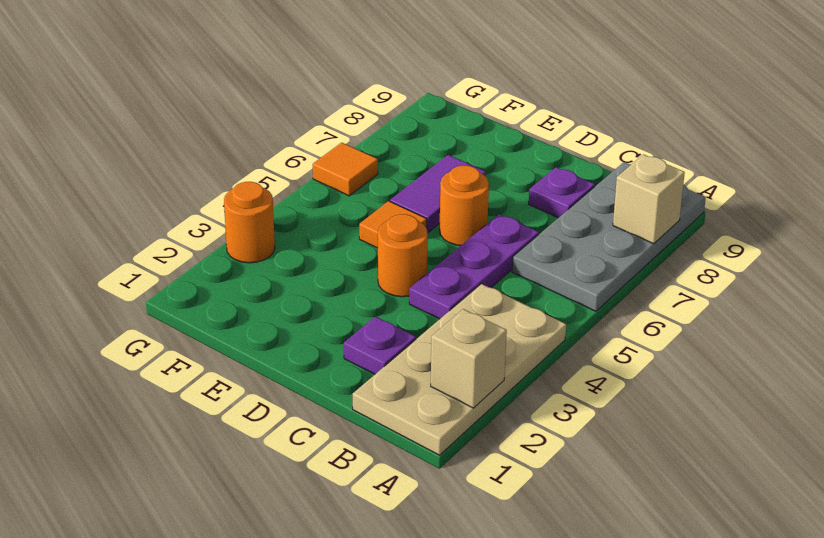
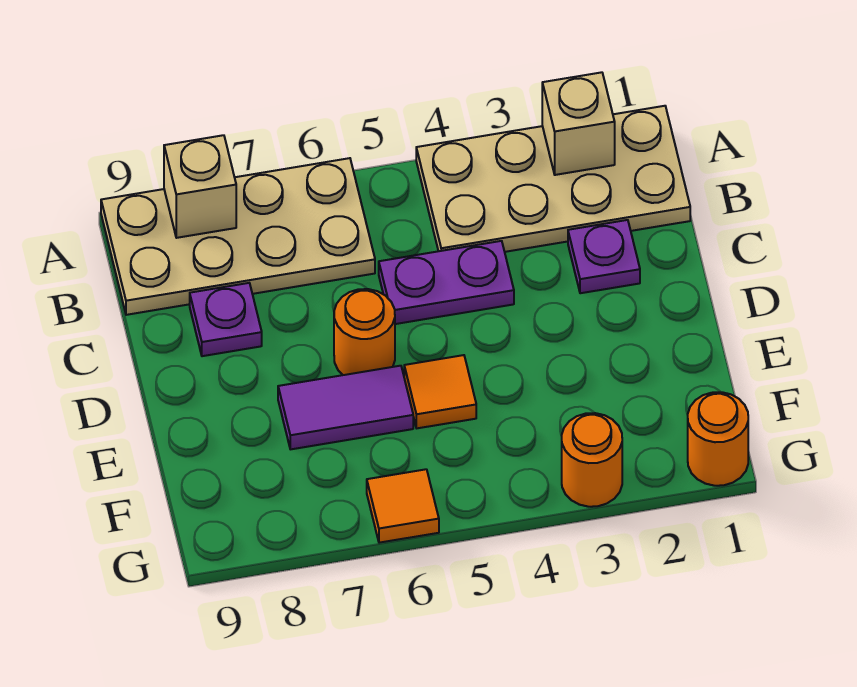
grey plate A6:B9 level 1 -> tan plate A6:B9 level 1
purple plate C4:C6 level 1 -> purple plate C4:C5 level 1
orange round brick D4 level 1 -> orange round brick G1 level 1

